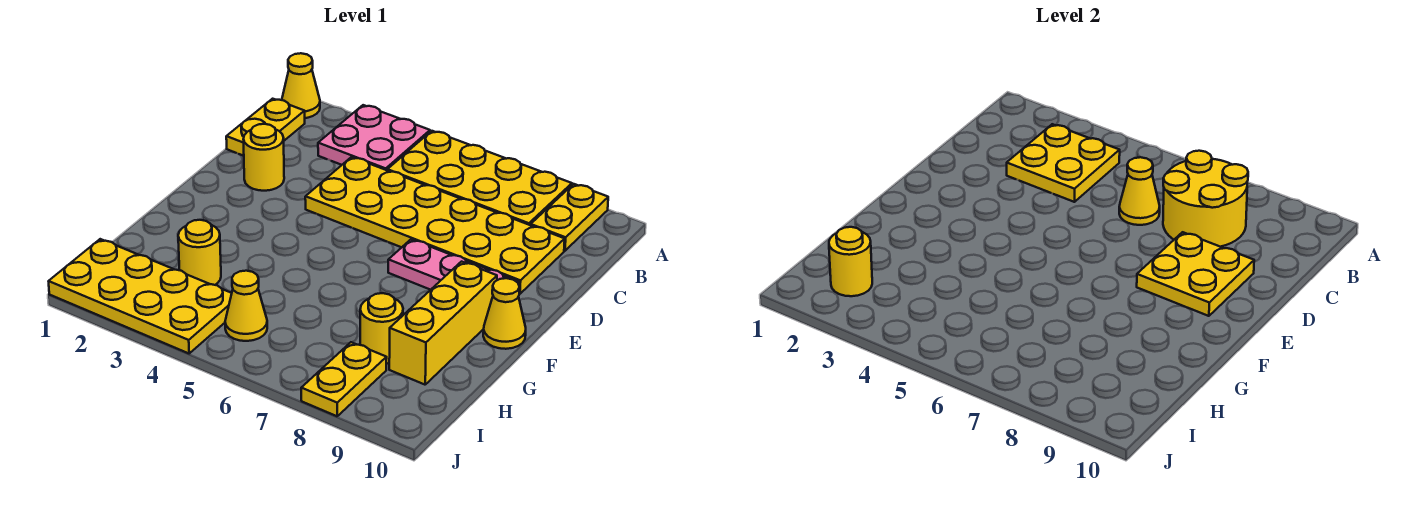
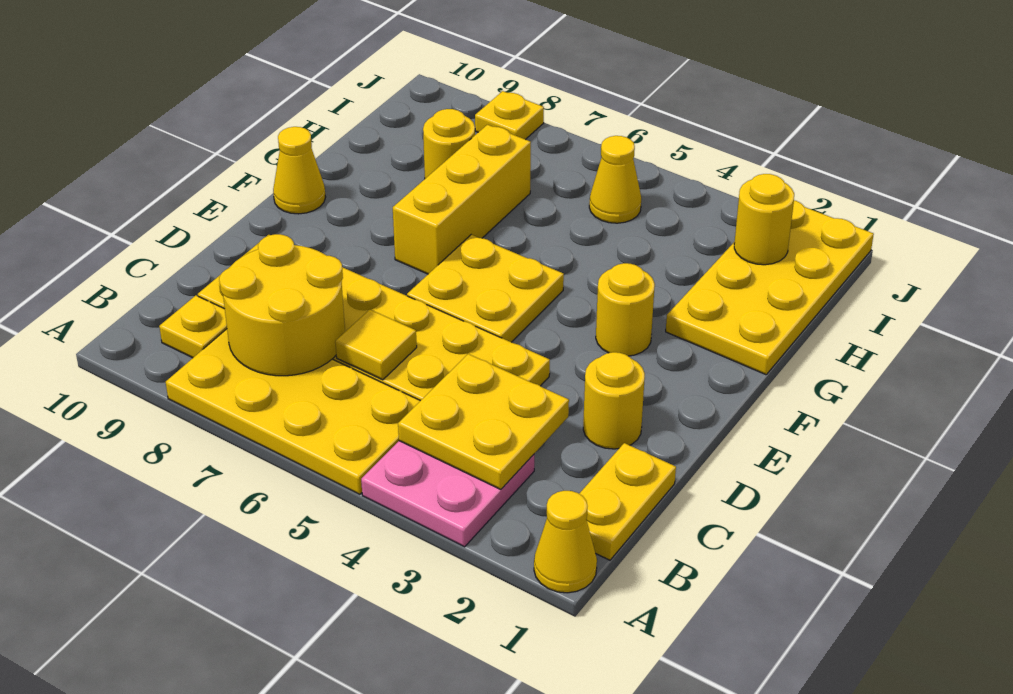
yellow plate A9:B9 level 1 -> yellow plate B9 level 1
yellow cone C6 level 2 -> yellow tile C6 level 2
yellow plate D8:E9 level 2 -> yellow plate E5:F6 level 1
pink plate E7:E9 level 1 -> none
yellow brick F9:H9 level 1 -> yellow brick F7:H7 level 1
yellow round brick H3 level 1 -> yellow round brick F3 level 1
yellow plate I1:J4 level 1 -> yellow plate G1:J2 level 1
yellow plate I8:J8 level 1 -> yellow plate J8 level 1

